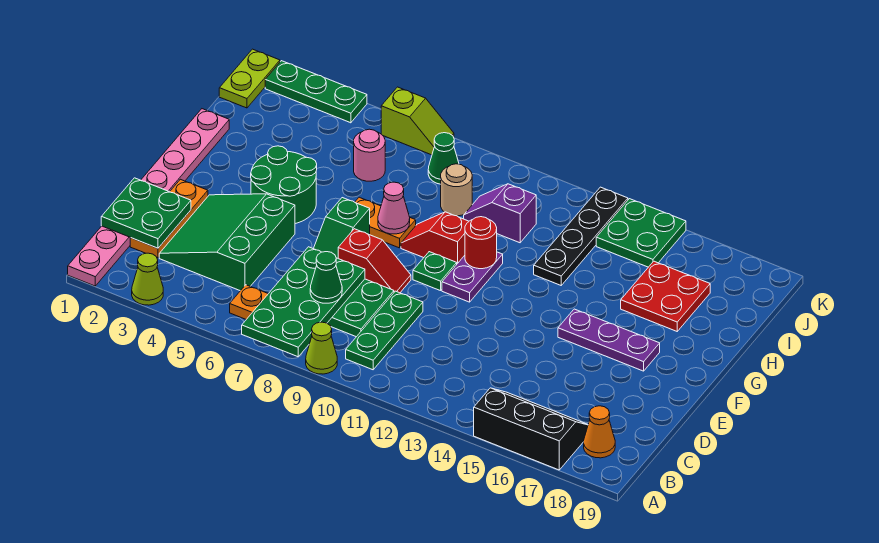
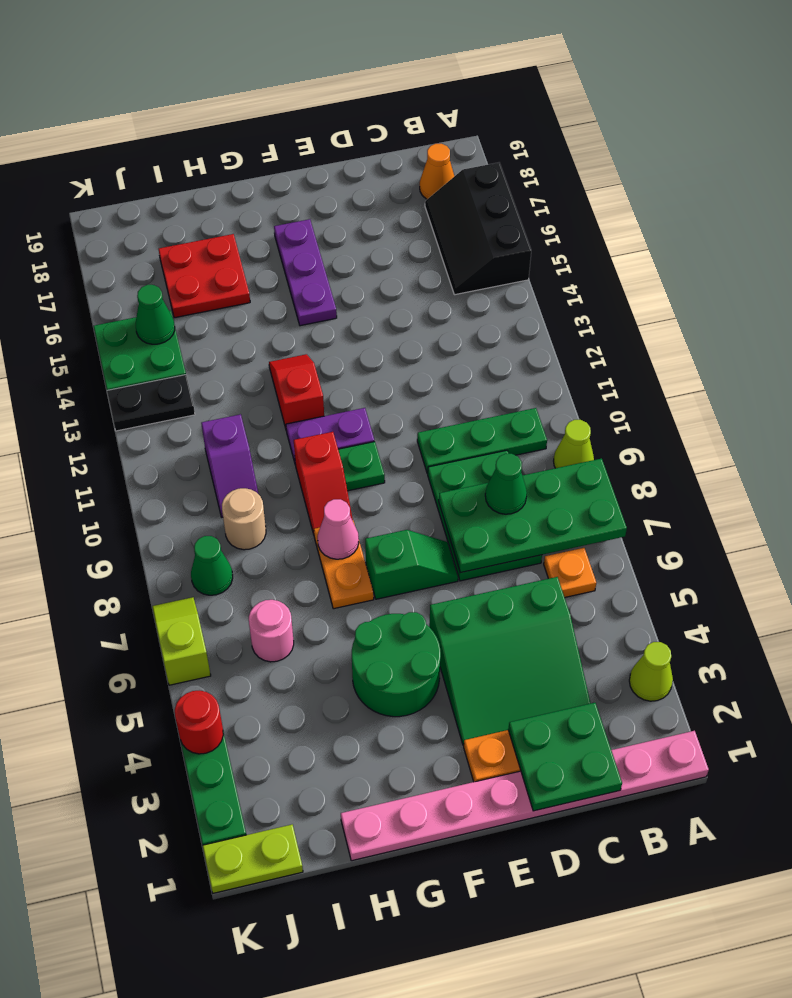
red slope E8:E9 level 1 top 8 -> red slope G12:G13 level 1 top 12
red round brick G11 level 2 -> red round brick K4 level 2
black plate H13:K13 level 1 -> black plate J13:K13 level 1
none -> green cone J15 level 2

